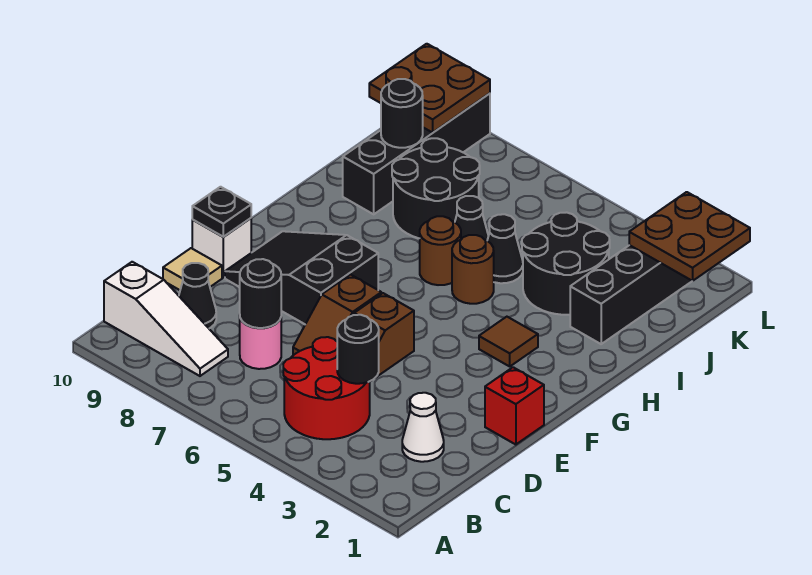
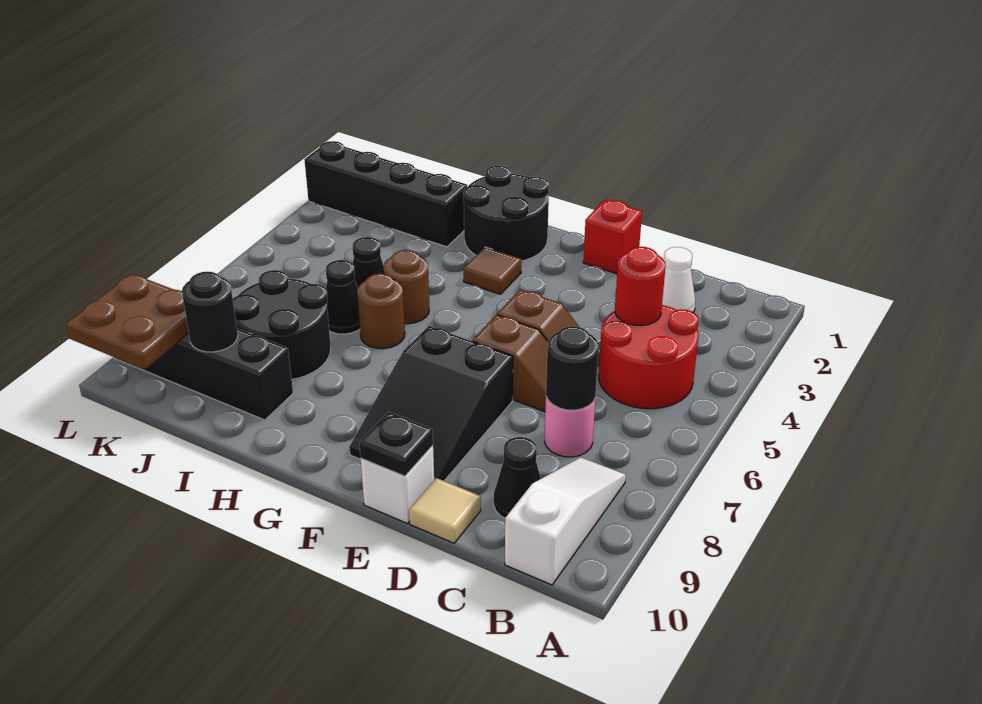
black round brick C4 level 2 -> red round brick C4 level 2
black round brick I3:J4 level 1 -> black round brick G1:H2 level 1
brown plate K1:L2 level 2 -> none

